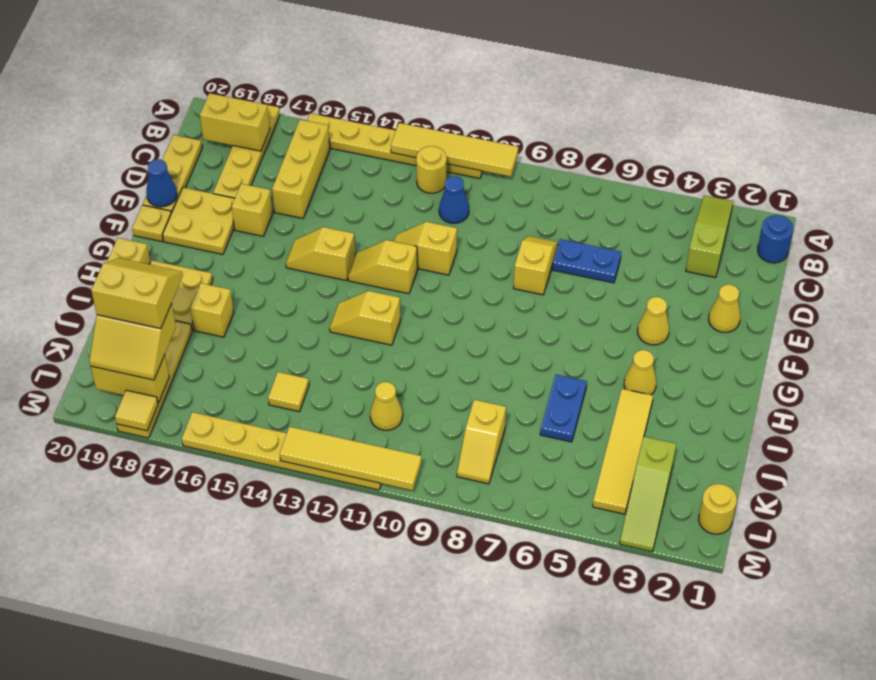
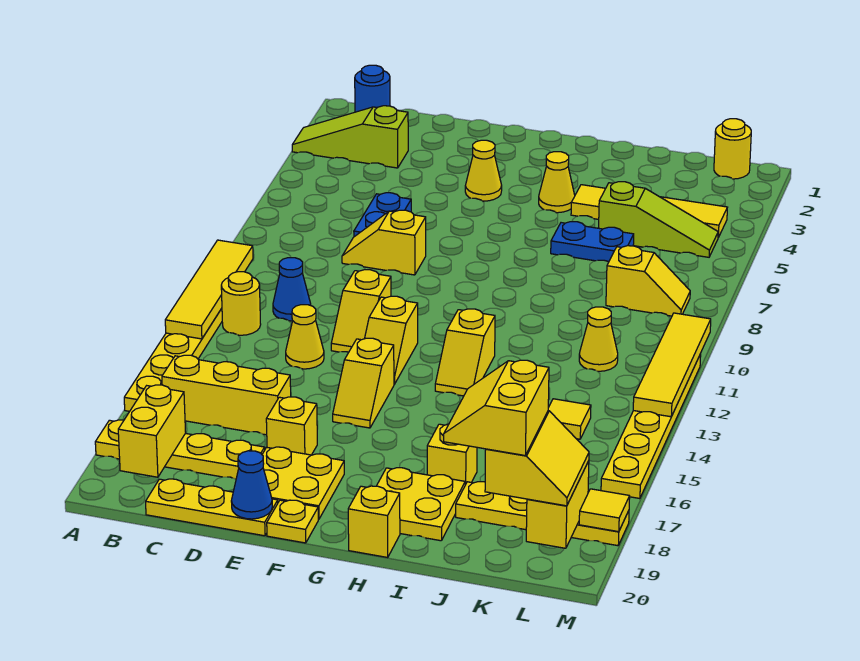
yellow cone E2 level 1 -> yellow cone D13 level 1
lime slope K3:M3 level 1 top K -> lime slope J5:L5 level 1 top J

